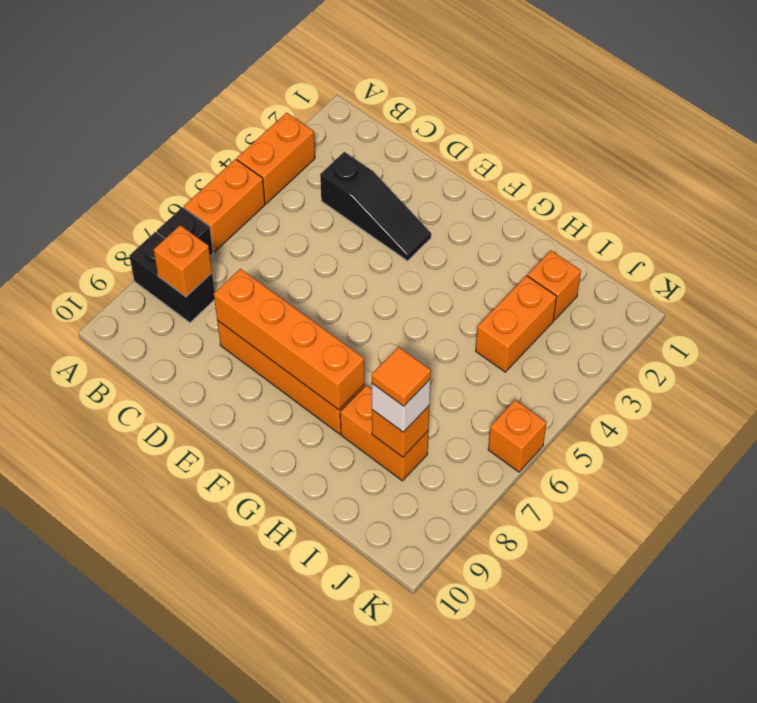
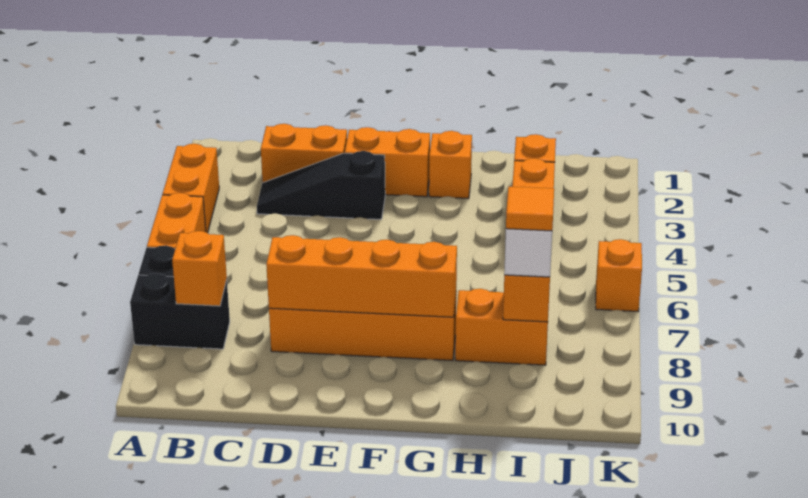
none -> orange brick C2:D2 level 1
black slope C3:E3 level 1 top C -> black slope C3:E3 level 1 top E
none -> orange brick E2:F2 level 1
none -> orange brick G2 level 1

